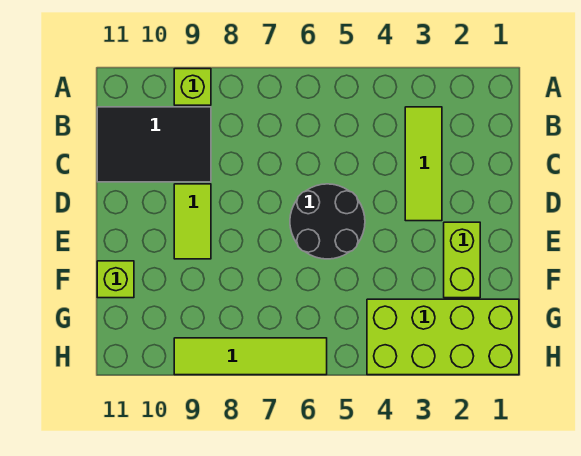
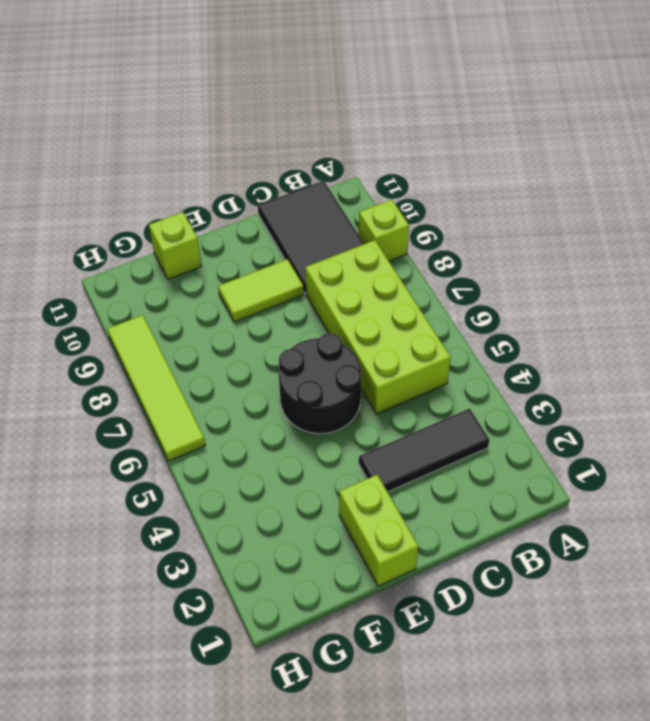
lime tile B3:D3 level 1 -> black tile B3:D3 level 1
lime brick E2:F2 level 1 -> lime brick E1:E2 level 1
lime brick G1:H4 level 1 -> lime brick B5:C8 level 1

